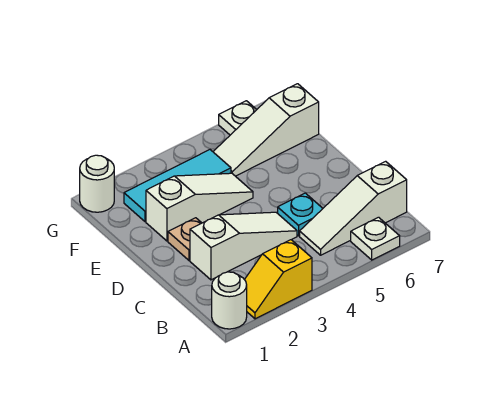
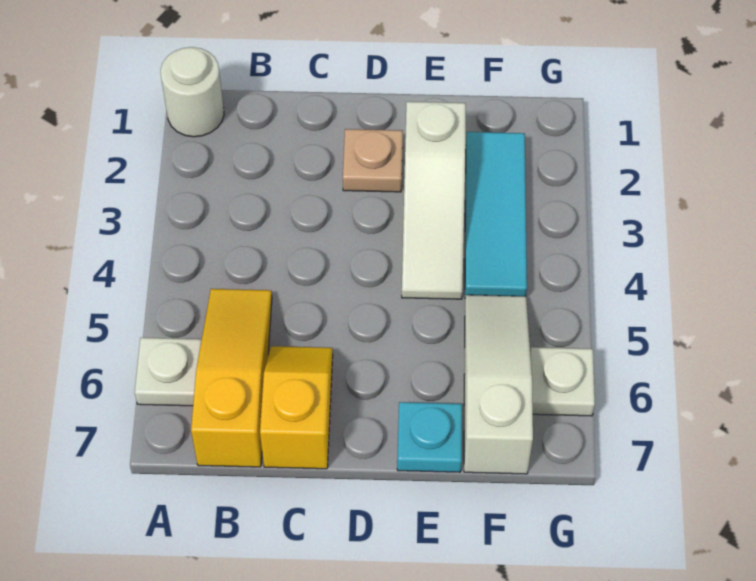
yellow slope A2:A3 level 1 top 3 -> yellow slope C6:C7 level 1 top 7
white slope B5:B7 level 1 top 7 -> yellow slope B5:B7 level 1 top 7
white slope C2:C4 level 1 top 2 -> none
cyan plate C5 level 1 -> cyan plate E7 level 1
white round brick G1 level 1 -> none

